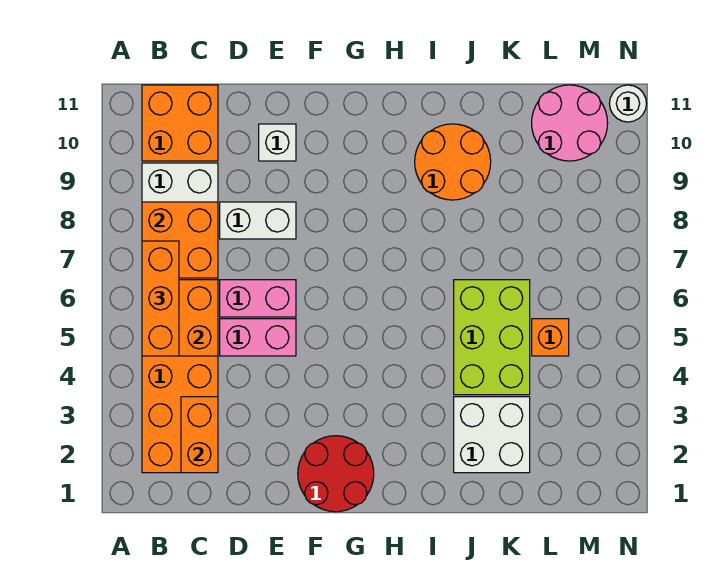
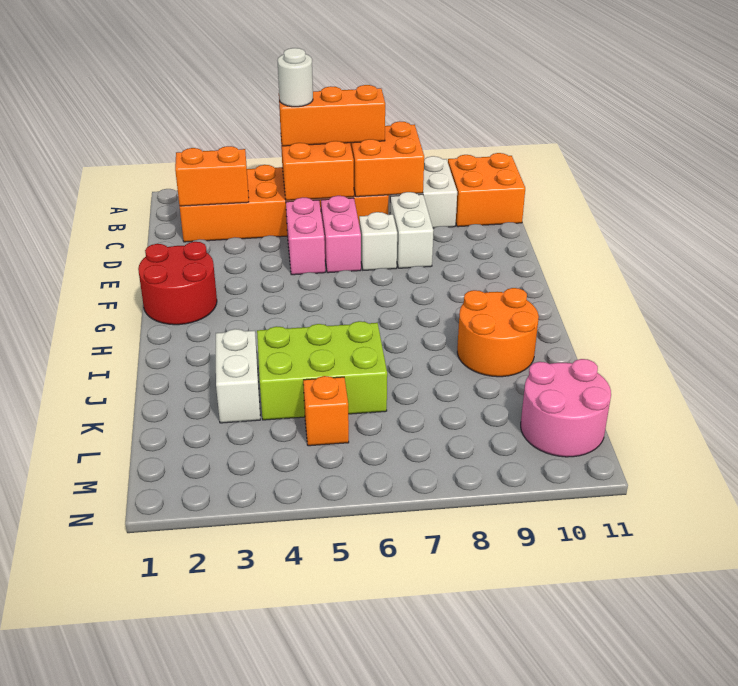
white brick E10 level 1 -> white brick E7 level 1
white brick J2:K3 level 1 -> white brick J3:K3 level 1
white round brick N11 level 1 -> white round brick B5 level 4

